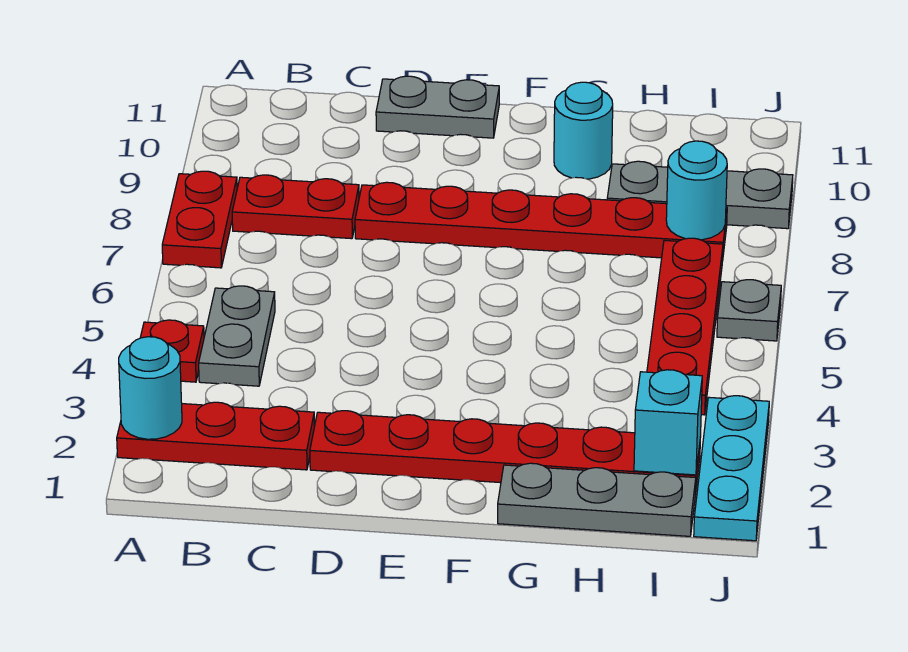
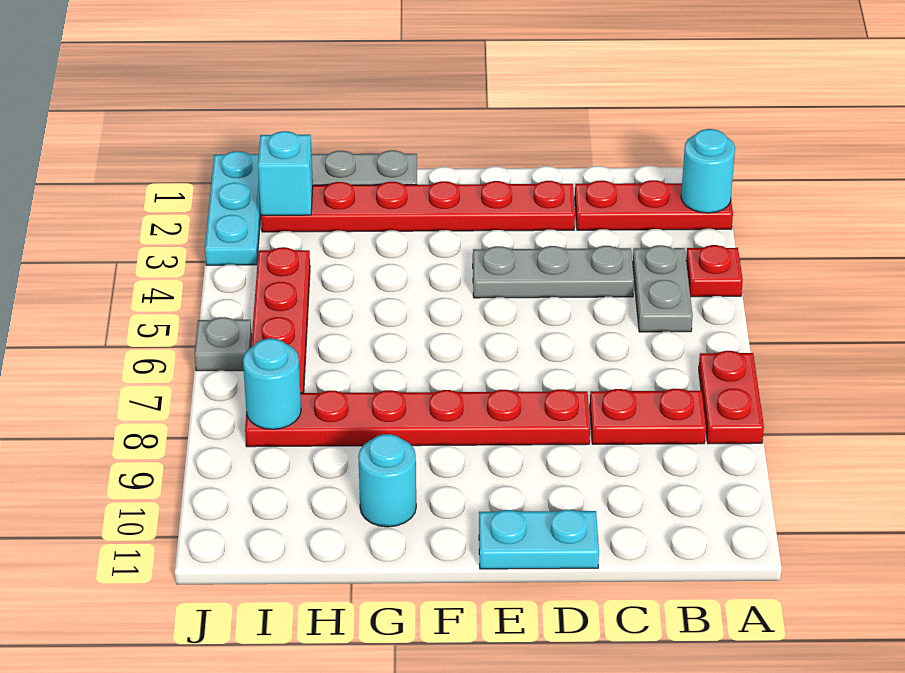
grey plate D11:E11 level 1 -> cyan plate D11:E11 level 1
grey plate H9:J9 level 1 -> grey plate C4:E4 level 1

